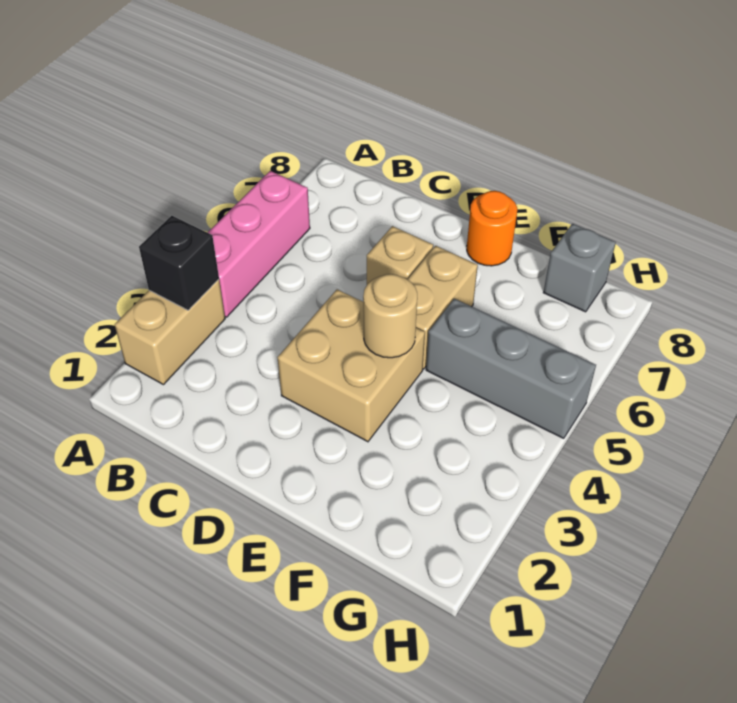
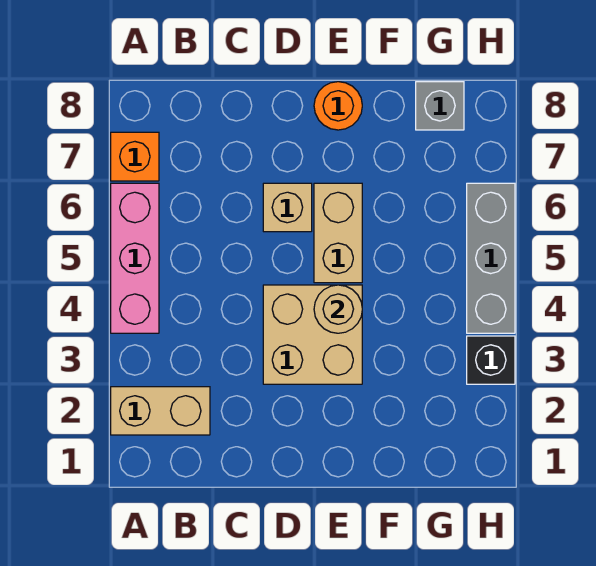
tan brick A2:A3 level 1 -> tan brick A2:B2 level 1
black brick A3 level 2 -> black brick H3 level 1
none -> orange brick A7 level 1
grey brick F5:H5 level 1 -> grey brick H4:H6 level 1

